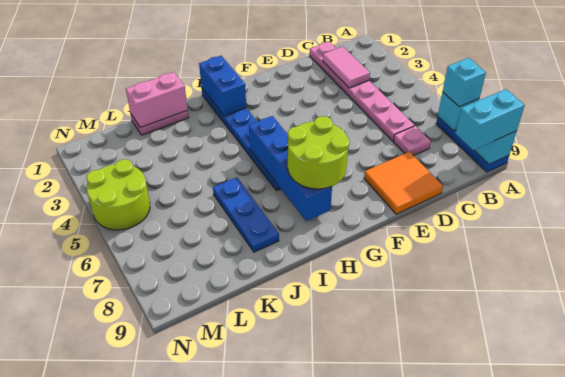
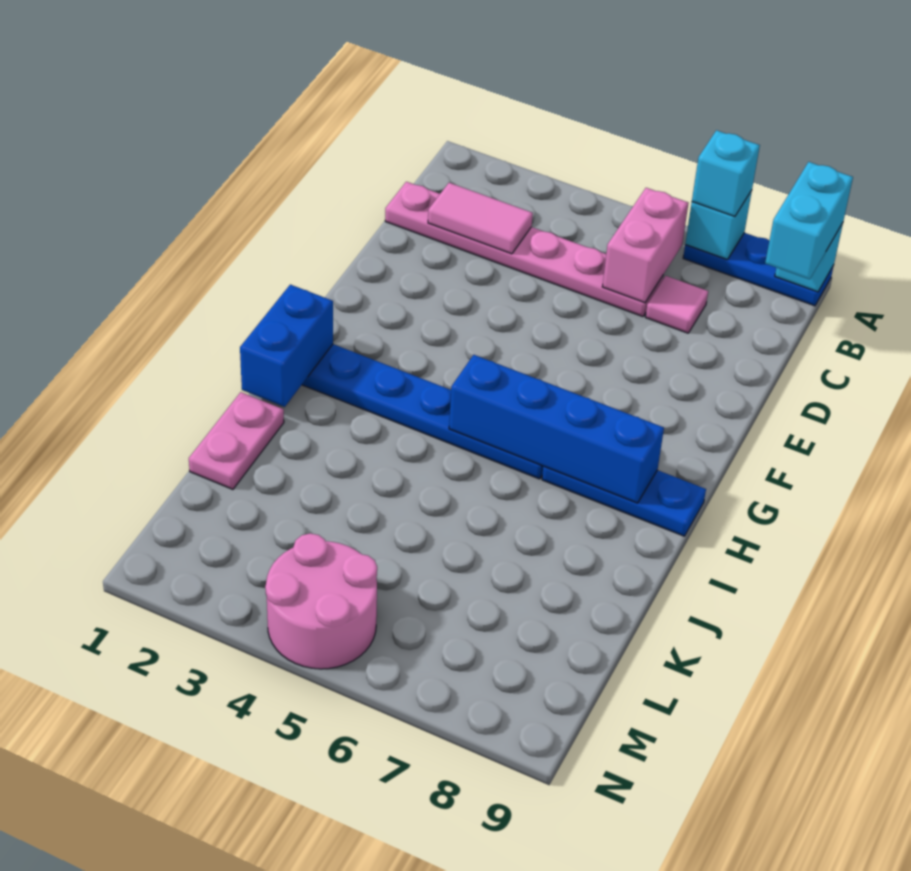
pink plate C7 level 1 -> pink tile C7 level 1
orange tile D8:E9 level 1 -> none
lime round brick G7:H8 level 3 -> none
blue brick H1:H2 level 2 -> blue brick H1:I1 level 2
pink brick J1:K1 level 2 -> pink brick B6:C6 level 2
blue plate J6:J8 level 1 -> blue plate H7:H9 level 1
lime round brick M4:N5 level 1 -> pink round brick M4:N5 level 1

